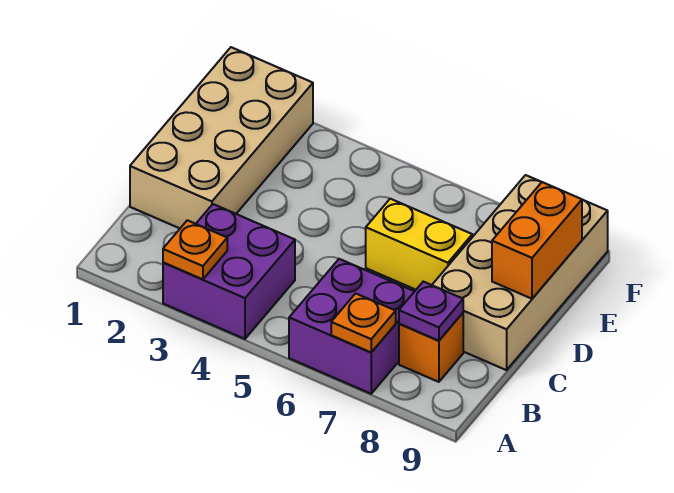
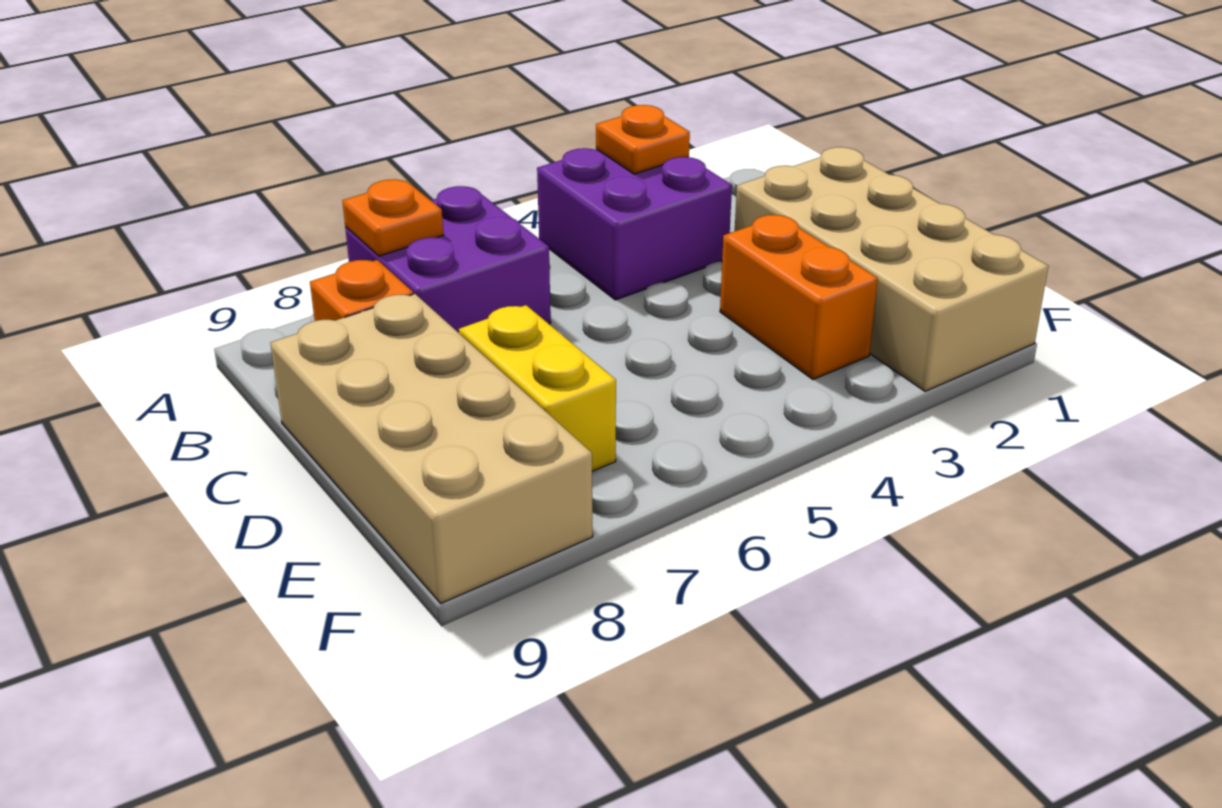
purple plate B8 level 2 -> none
yellow brick D6:D7 level 1 -> yellow brick D7:E7 level 1
orange brick D9:E9 level 2 -> orange brick D3:E3 level 1

